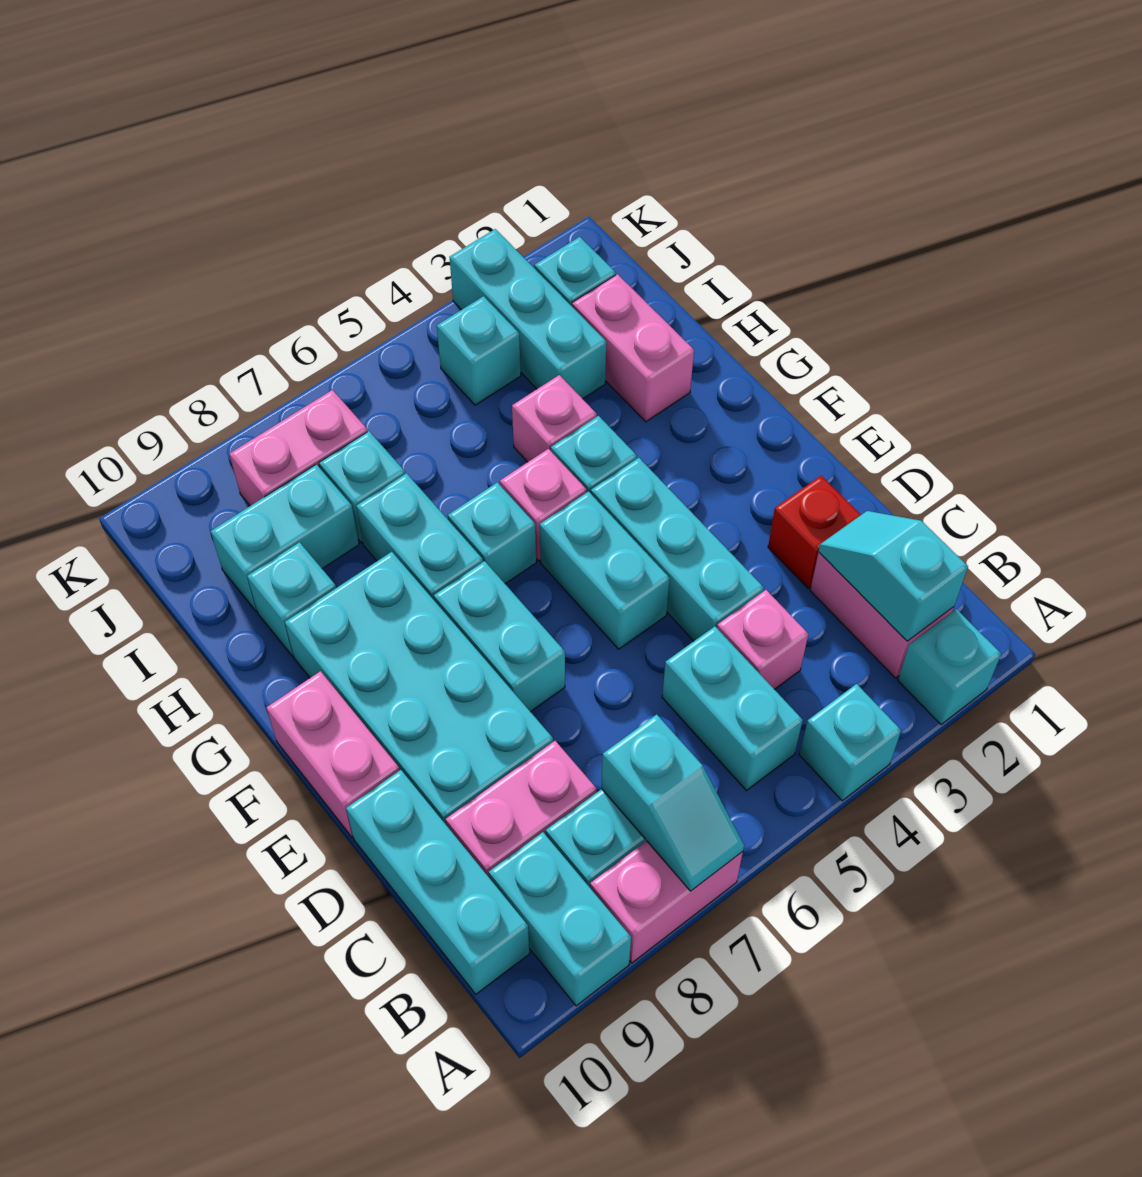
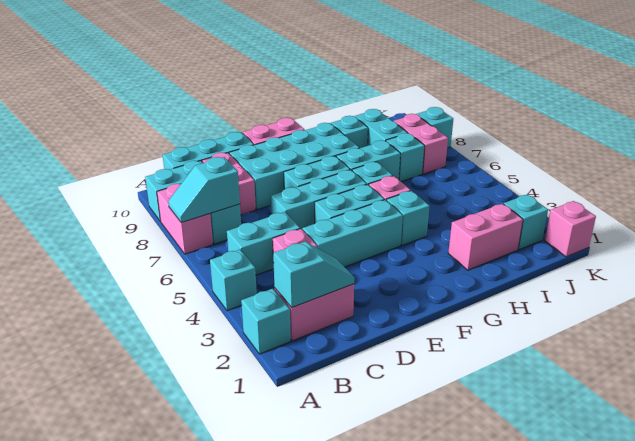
red brick D2 level 1 -> none
pink brick H4 level 1 -> pink brick K1 level 1
cyan brick I3:K3 level 1 -> cyan brick D6:F6 level 1
cyan brick J4 level 1 -> cyan brick K8 level 1

